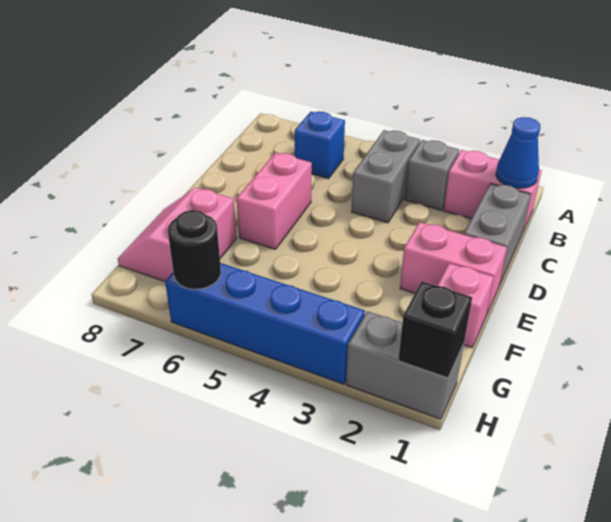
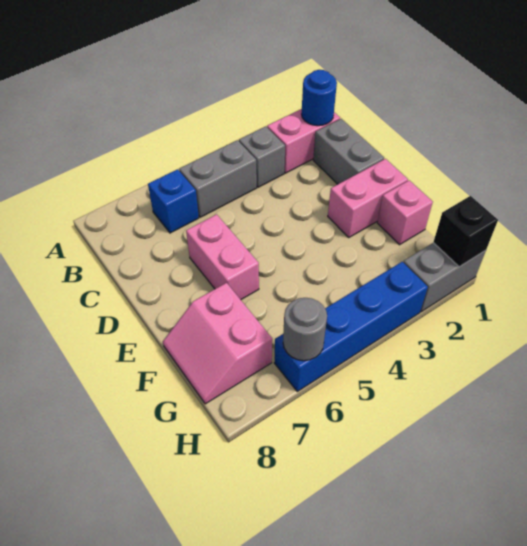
blue cone B1 level 2 -> blue round brick B1 level 2
grey brick B4:C4 level 1 -> grey brick B4:B5 level 1
black round brick H6 level 2 -> grey round brick H6 level 2

